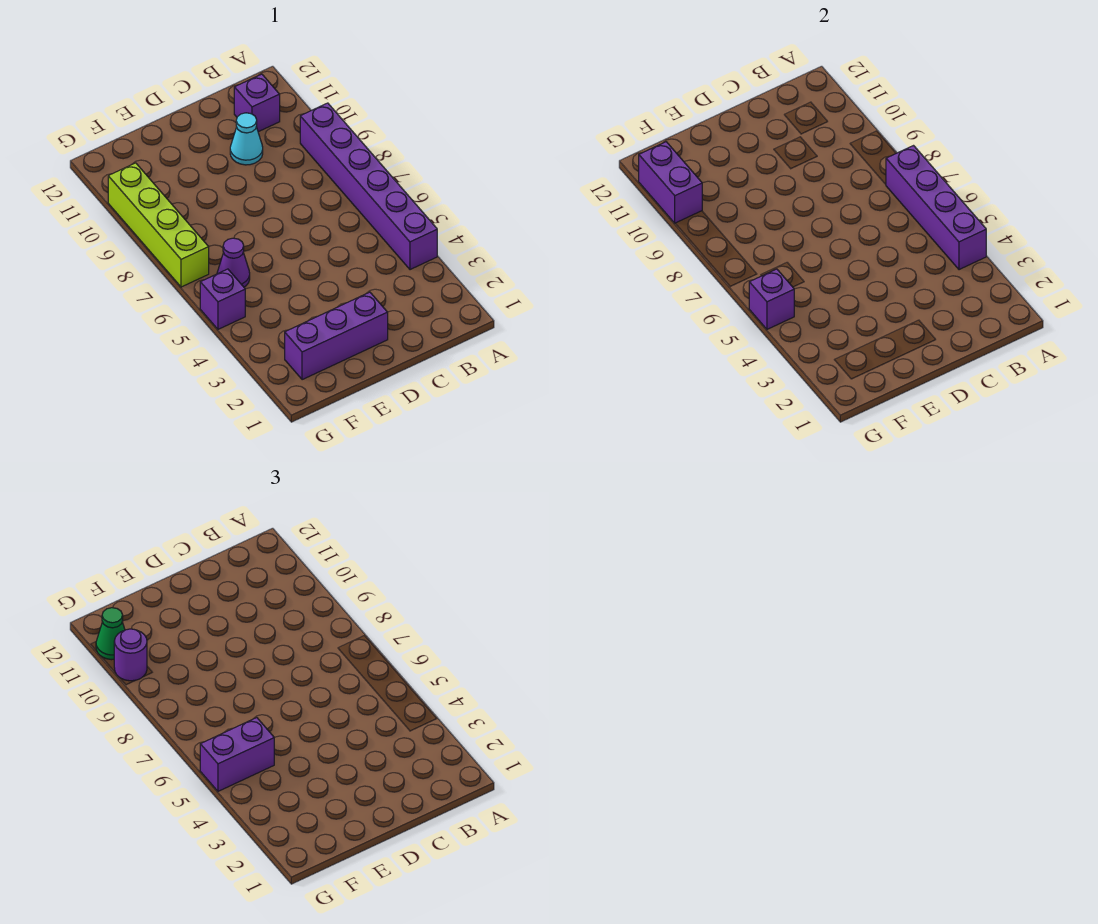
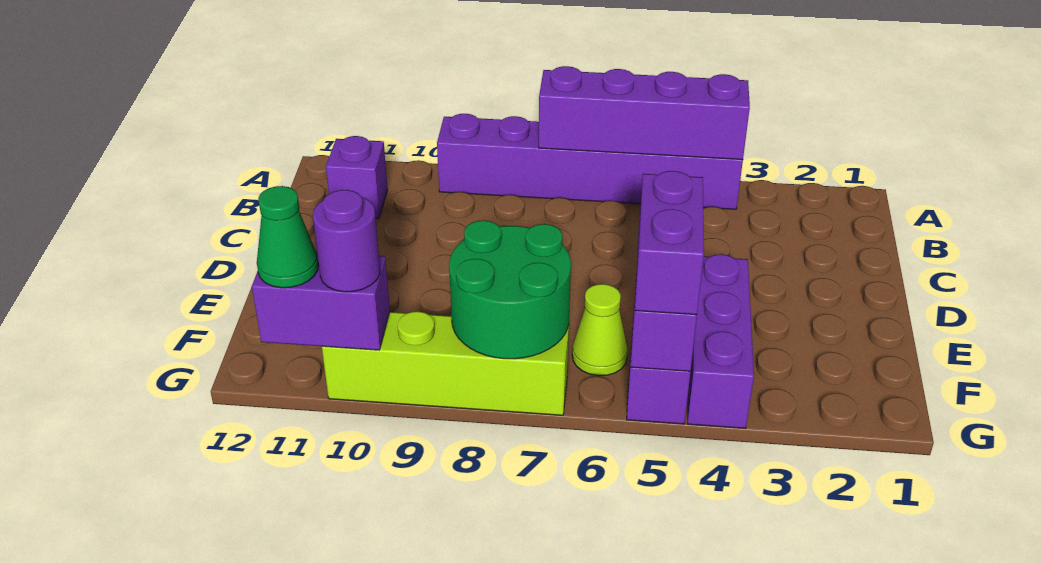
cyan cone C10 level 1 -> none
purple brick D2:F2 level 1 -> purple brick E4:G4 level 1
purple cone F6 level 1 -> lime cone F6 level 1
none -> green round brick F7:G8 level 2

